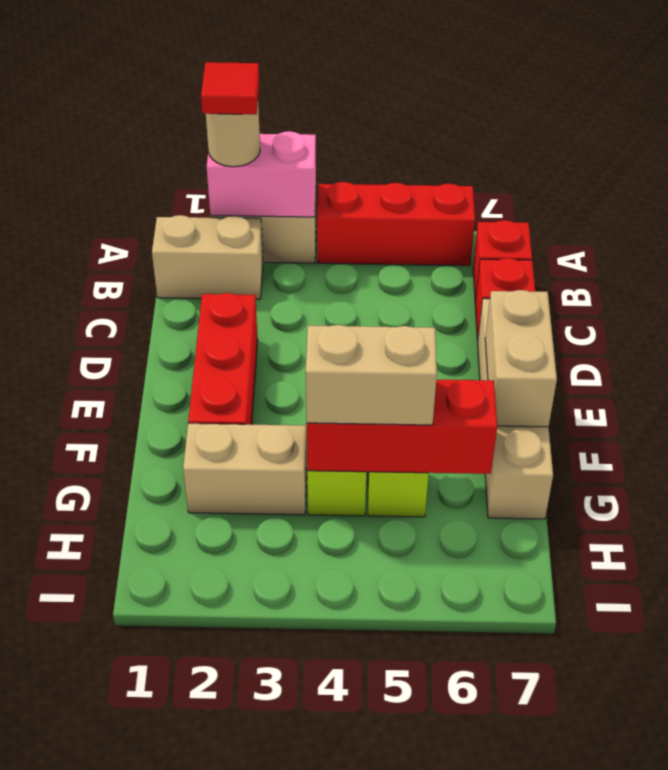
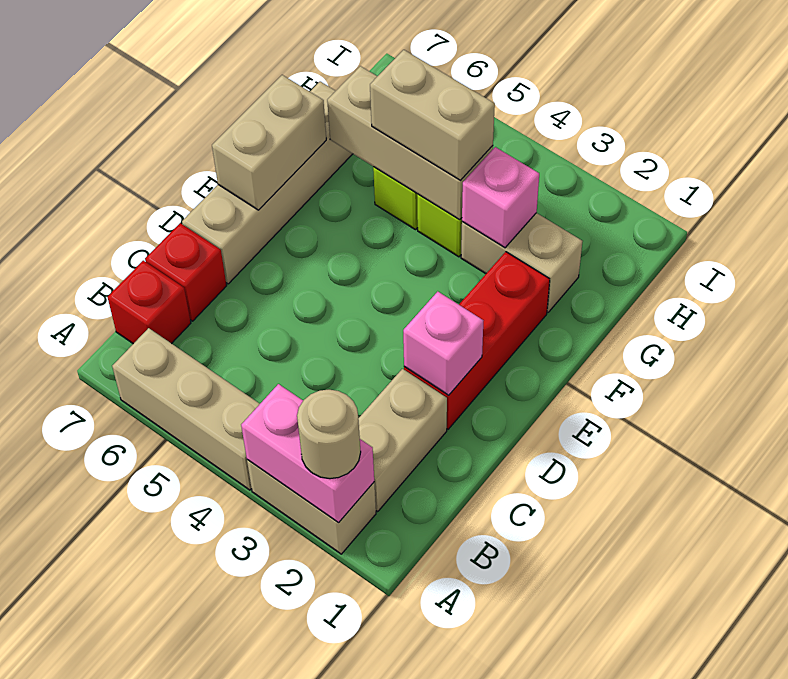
red tile A2 level 4 -> none
red brick A4:A6 level 1 -> tan brick A4:A6 level 1
tan brick B1:B2 level 1 -> tan brick B2:C2 level 1
none -> pink brick D2 level 2
none -> pink brick G3 level 2
red brick G4:G6 level 2 -> tan brick G4:G6 level 2

